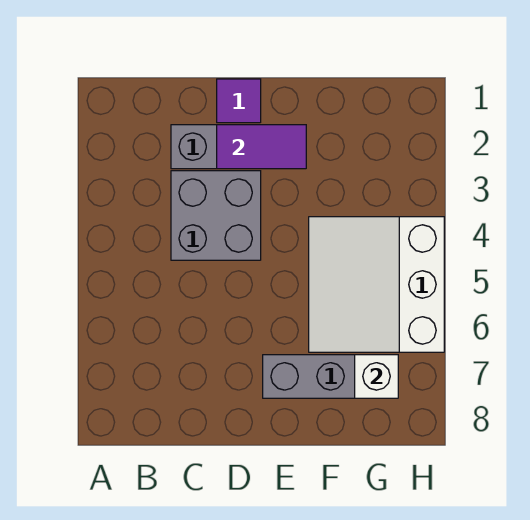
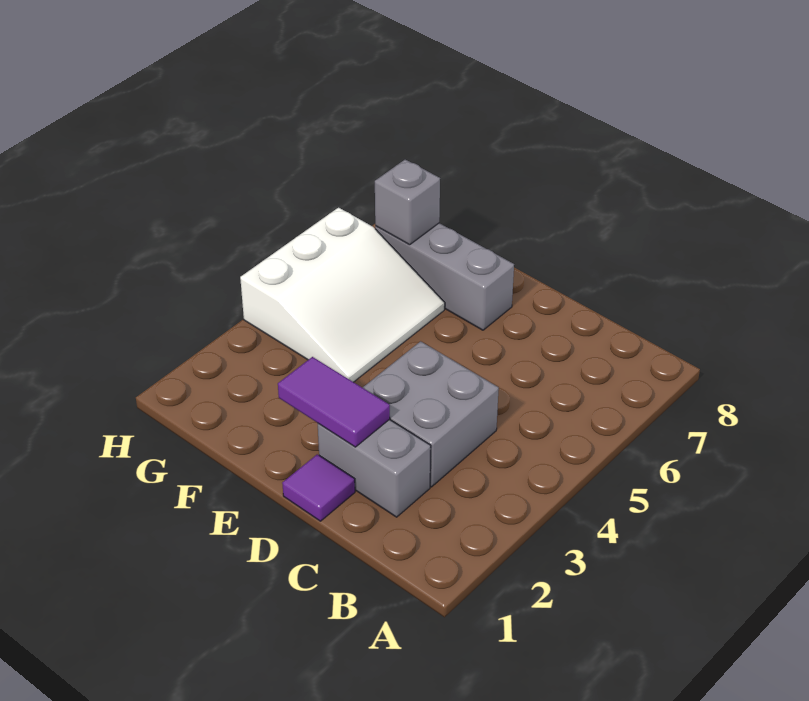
white brick G7 level 2 -> grey brick G7 level 2

